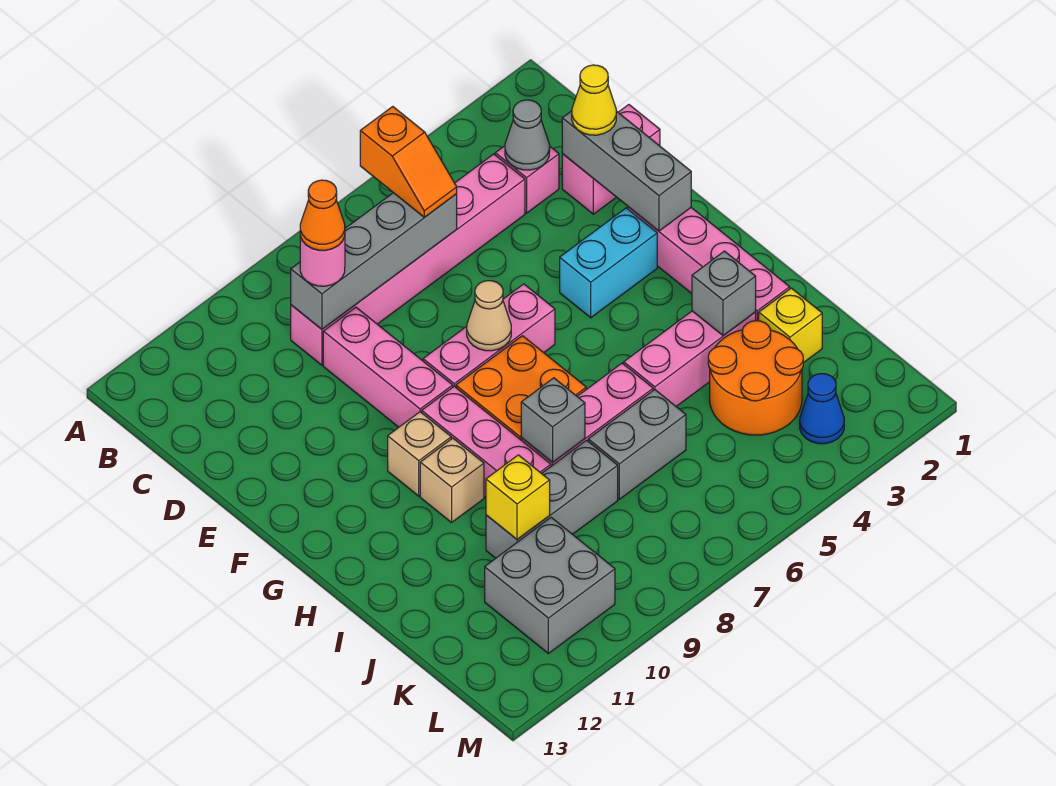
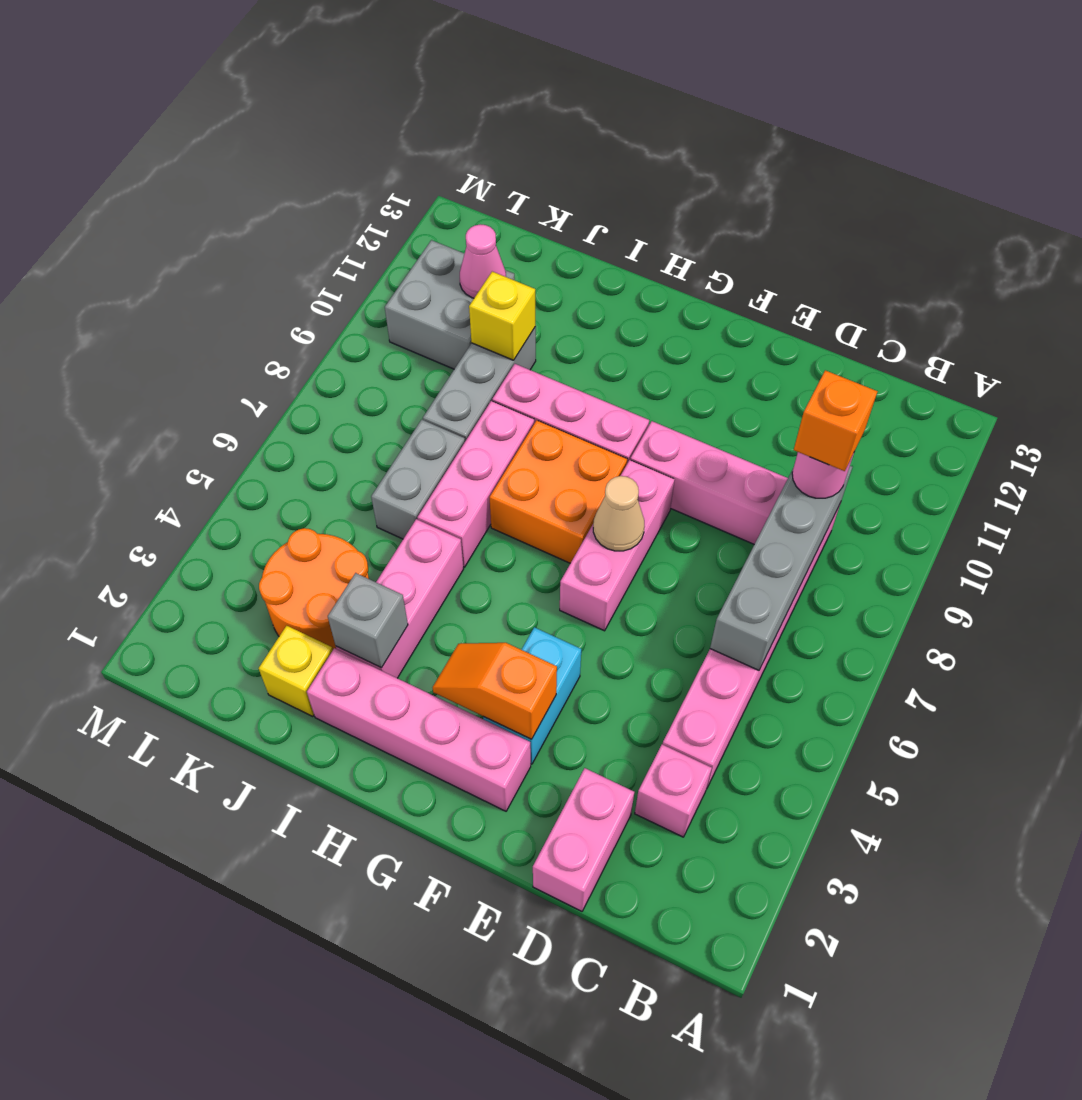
orange slope B6:C6 level 3 top B -> orange slope F3:G3 level 2 top F
grey cone C3 level 2 -> none
orange cone C9 level 4 -> orange brick C9 level 4
grey brick D2:F2 level 2 -> none
yellow cone D2 level 3 -> none
tan brick G10 level 1 -> none
tan brick H10 level 1 -> none
grey brick I8 level 2 -> none
none -> pink cone K11 level 2
blue cone L3 level 1 -> none

